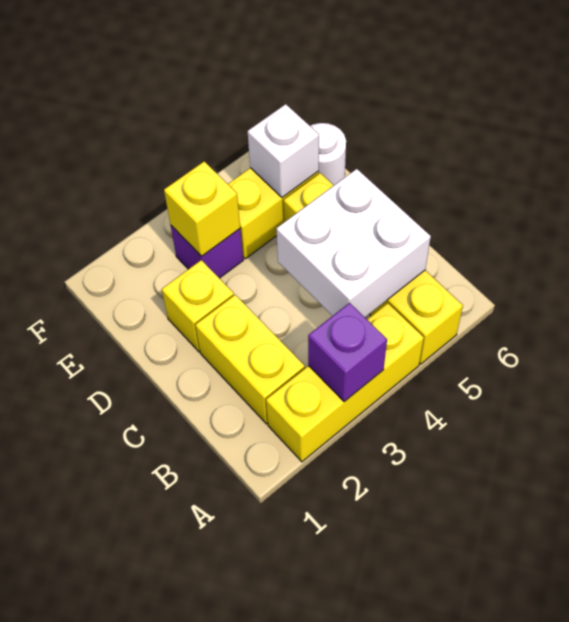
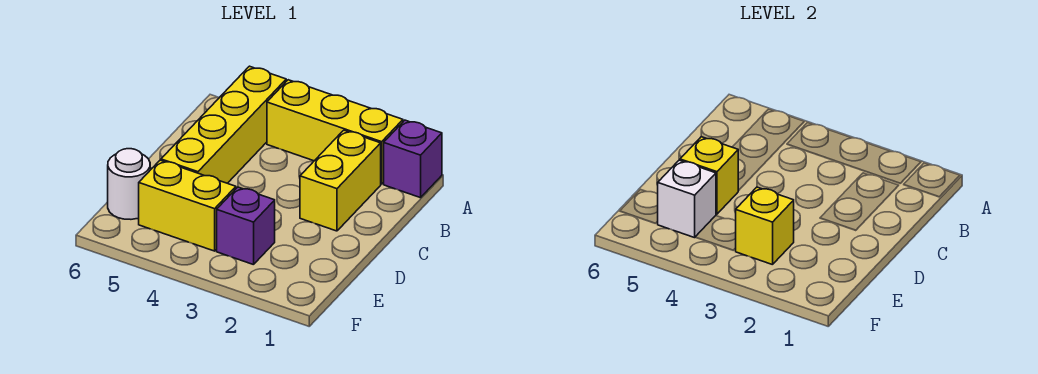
purple brick A3 level 2 -> purple brick A1 level 1
white brick B4:C5 level 2 -> none
yellow brick D2 level 1 -> yellow brick D5 level 2

